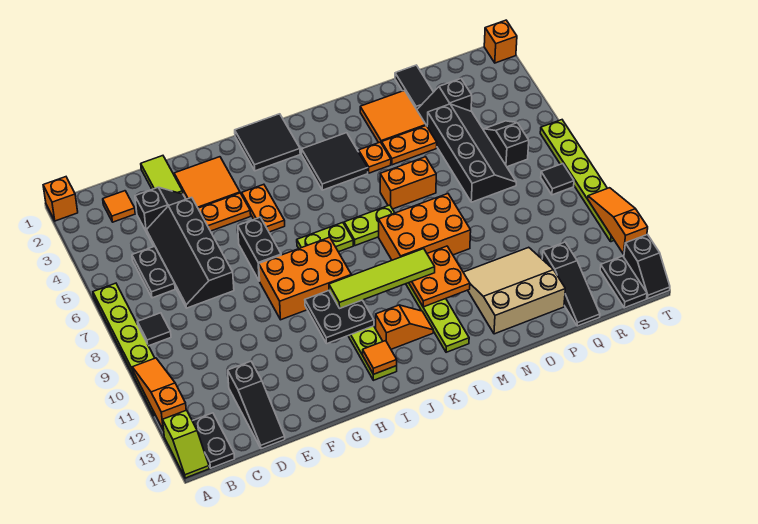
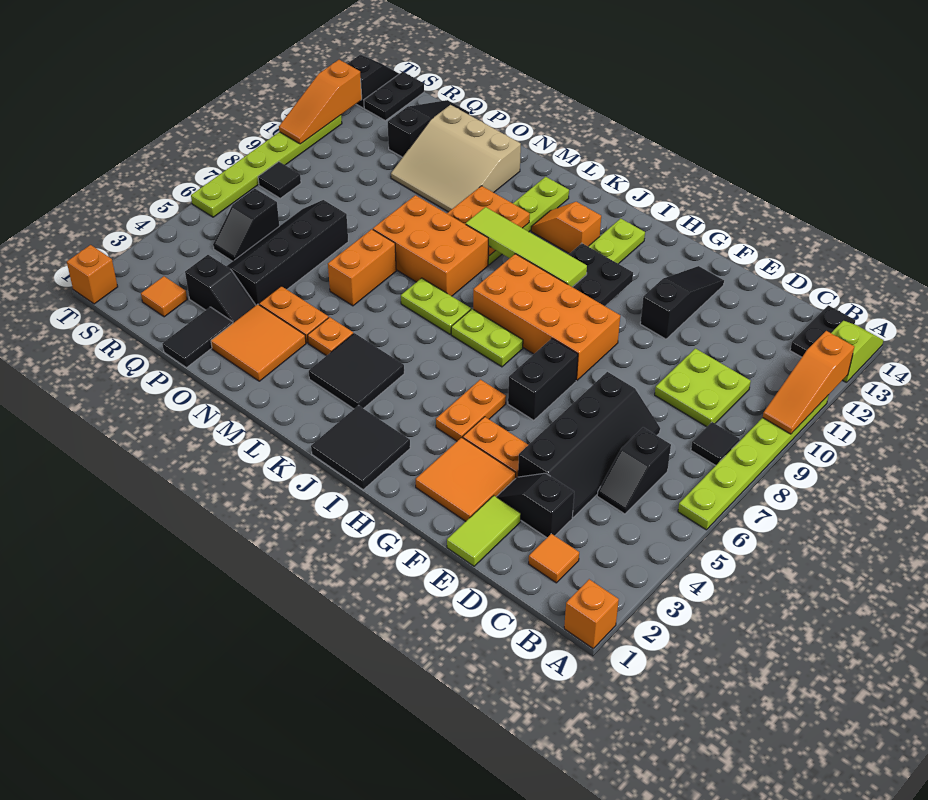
black plate C5:C6 level 1 -> black slope C5:C6 level 1 top 6
none -> lime plate C9:D10 level 1
black slope D12:D14 level 1 top 12 -> black slope F11:F13 level 1 top 11
orange brick G8:I9 level 1 -> orange brick G8:J9 level 1
orange tile I13 level 2 -> orange tile R2 level 1
orange brick M6:N6 level 1 -> orange brick N6:N7 level 1

